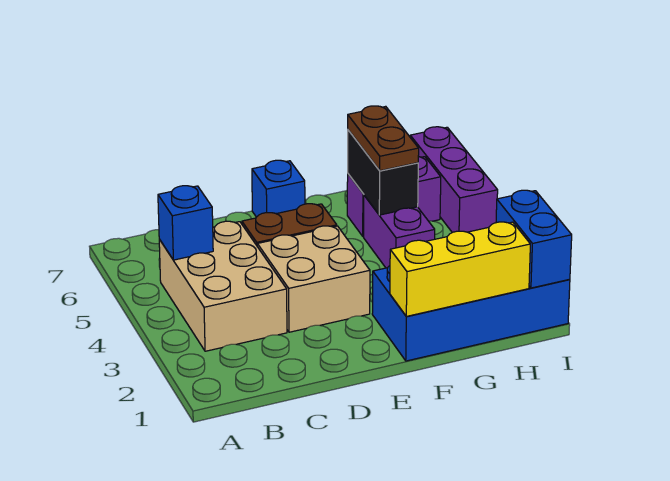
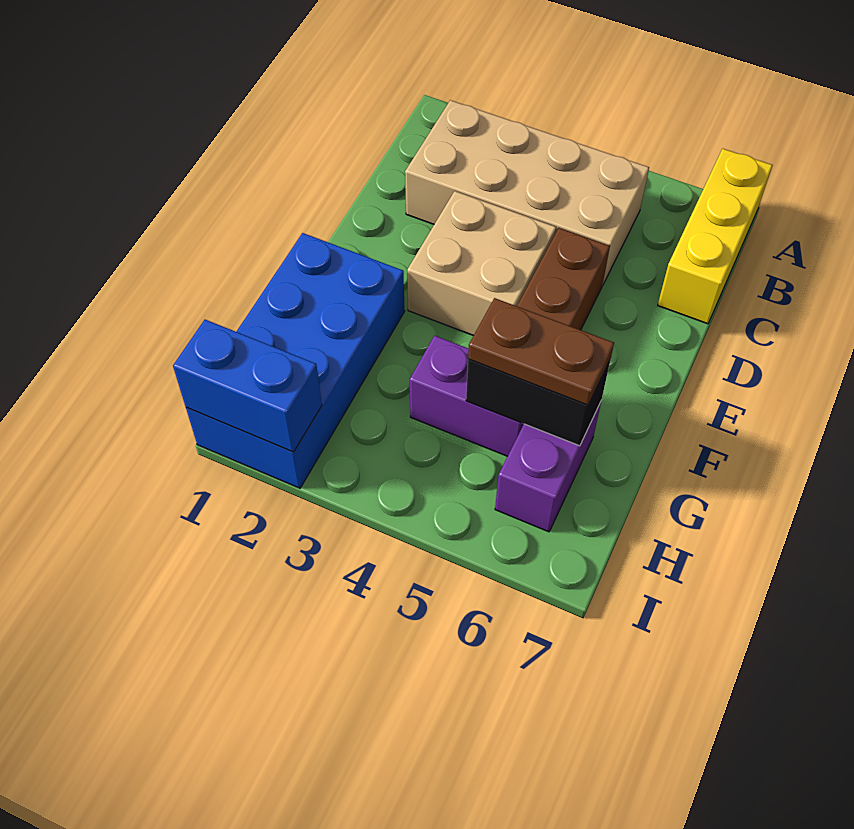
tan brick B3:C5 level 1 -> tan brick B2:C5 level 1
blue brick B5 level 2 -> none
blue brick E7 level 1 -> none
yellow brick F1:H1 level 2 -> yellow brick A7:C7 level 1
purple brick I5:I7 level 1 -> none

